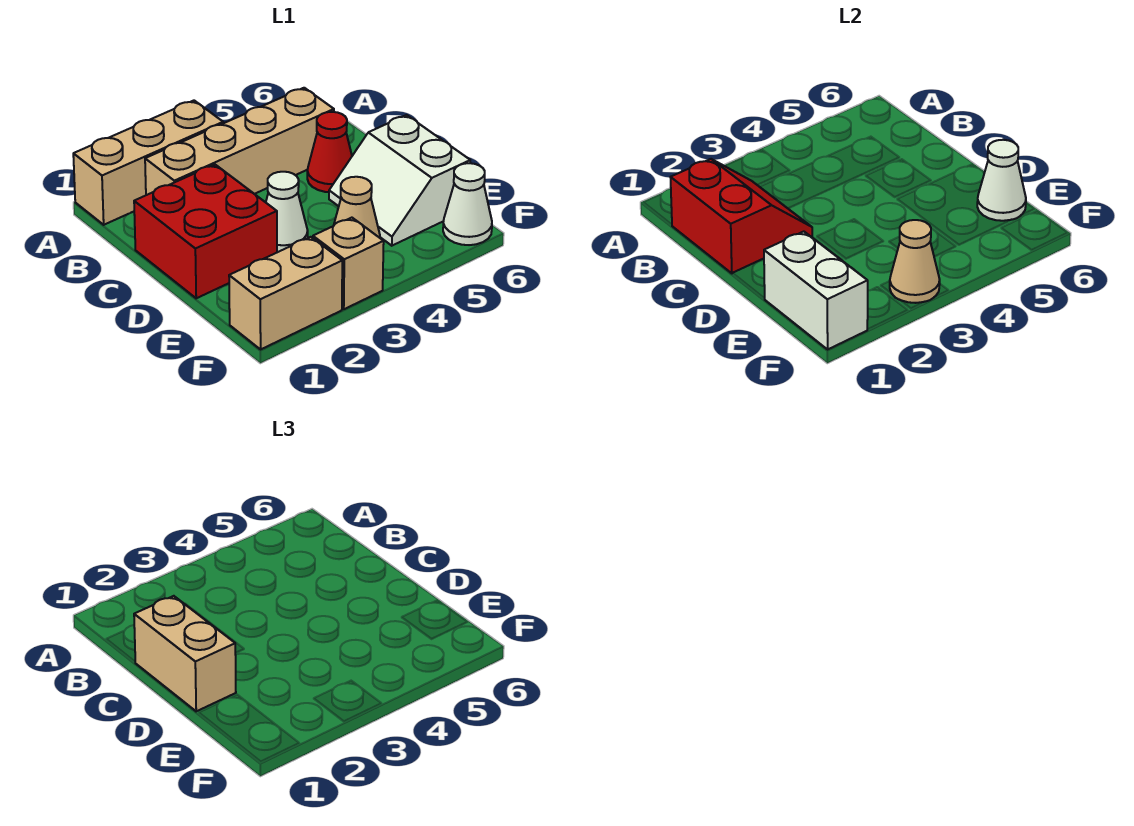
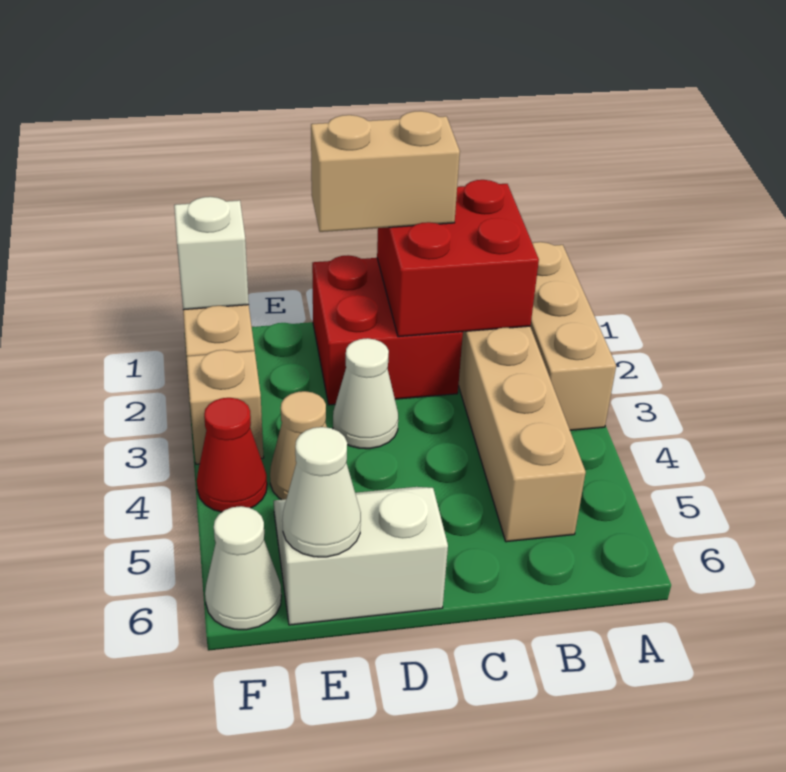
red slope B1:C2 level 2 top 1 -> red brick B1:C2 level 2
red cone C5 level 1 -> red cone F4 level 1
white brick E1:F1 level 2 -> white brick F1 level 2
tan cone F3 level 2 -> none

